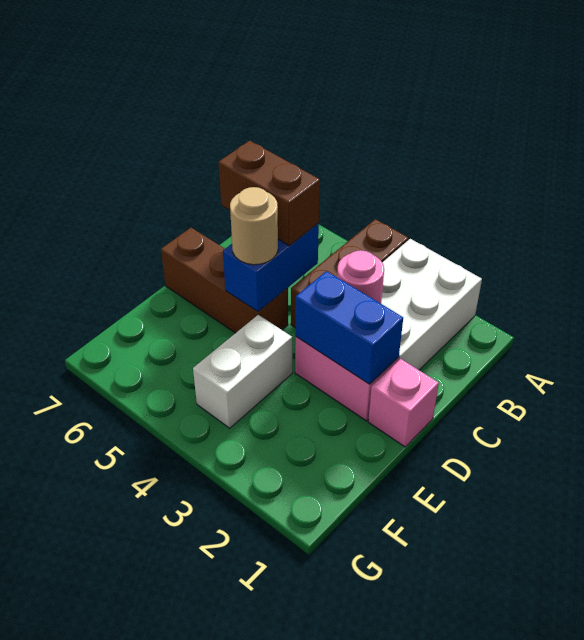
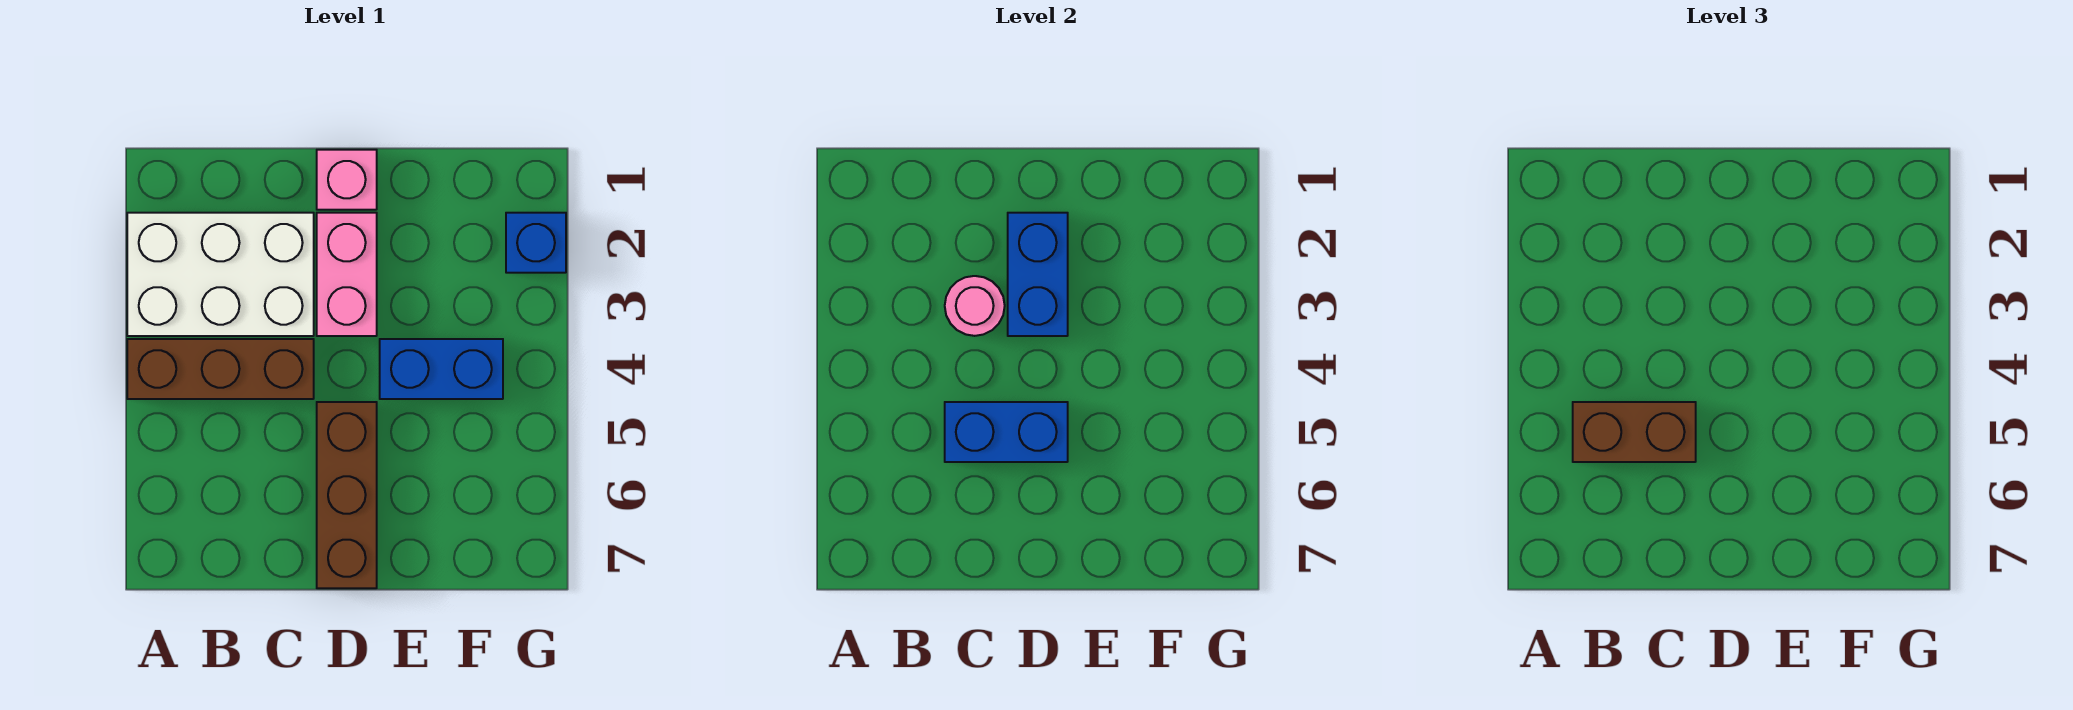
brown brick C5:C6 level 3 -> brown brick B5:C5 level 3
tan round brick D5 level 3 -> none
white brick E4:F4 level 1 -> blue brick E4:F4 level 1
none -> blue brick G2 level 1

